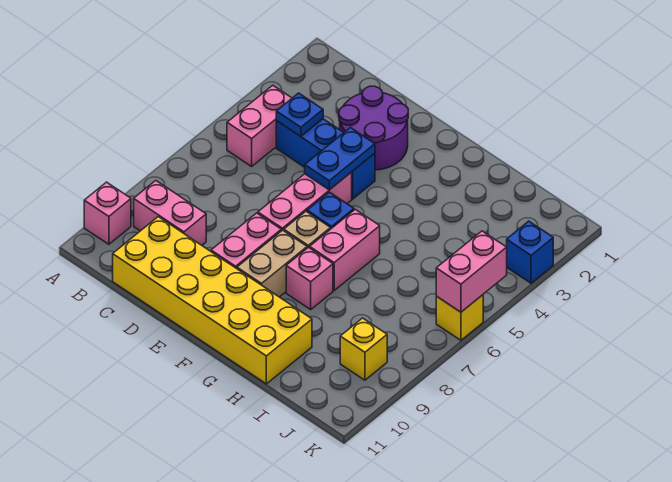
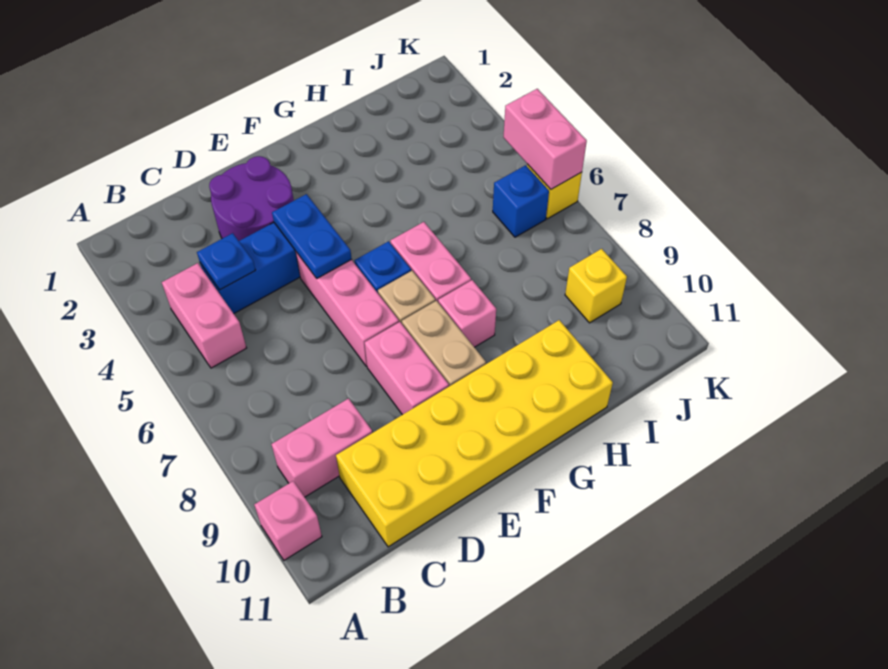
blue brick K3 level 1 -> blue brick J6 level 1

